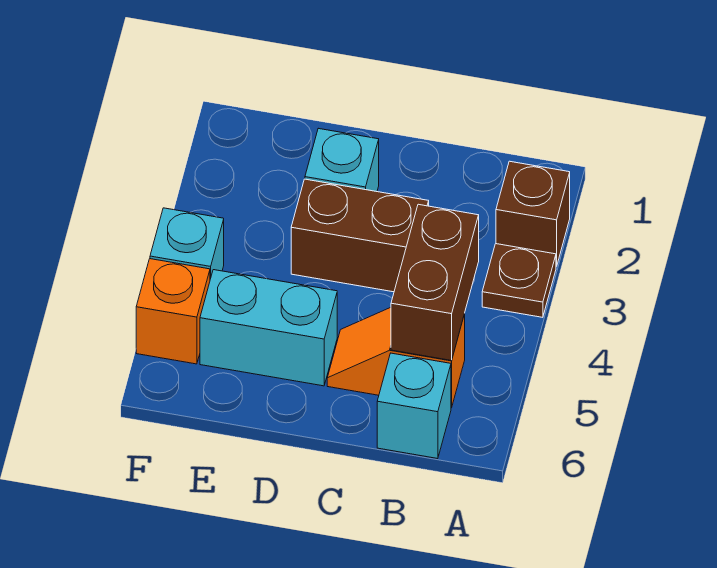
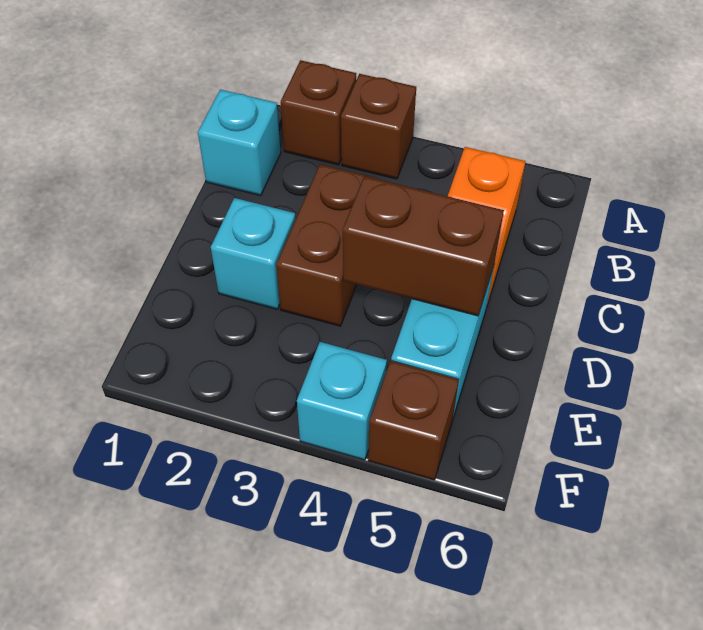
brown plate A3 level 1 -> brown brick A3 level 1
brown brick B4:B5 level 2 -> brown brick D4:D5 level 2
cyan brick B6 level 1 -> cyan brick B1 level 1
orange brick F5 level 1 -> brown brick F5 level 1

